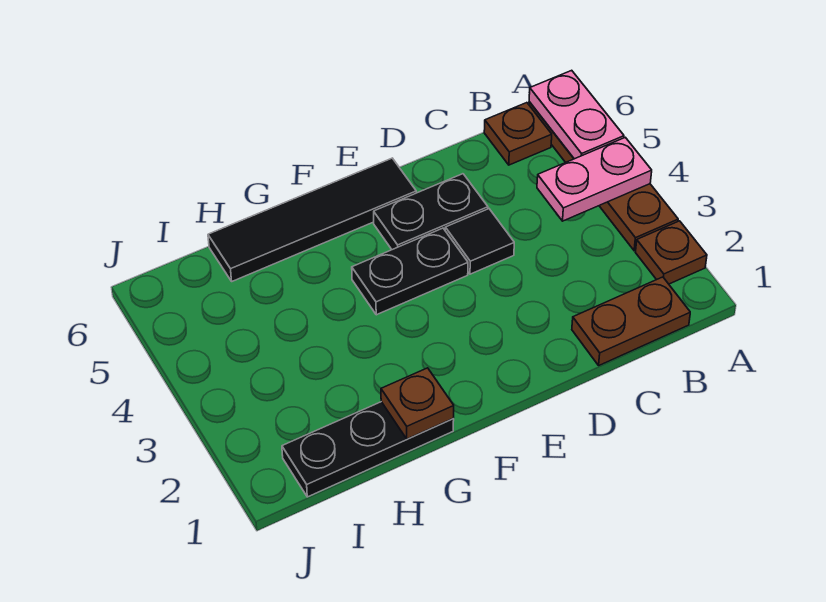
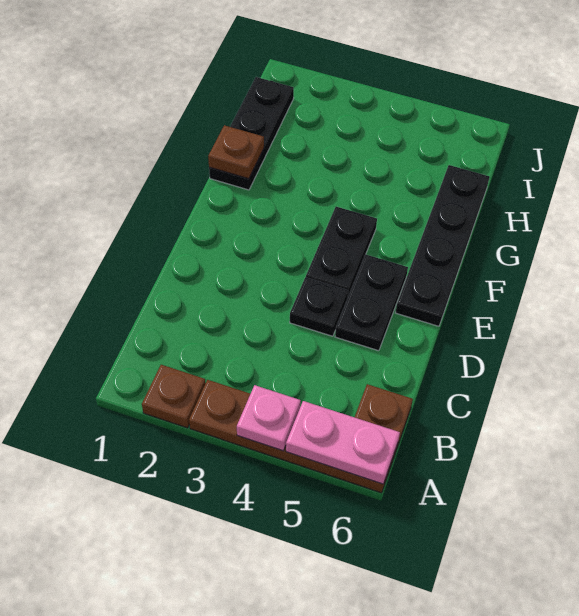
pink plate A4:B4 level 2 -> pink plate A4 level 2
brown plate B1:C1 level 1 -> none
black tile D4 level 1 -> black plate D4 level 1
black tile E6:H6 level 1 -> black plate E6:H6 level 1

